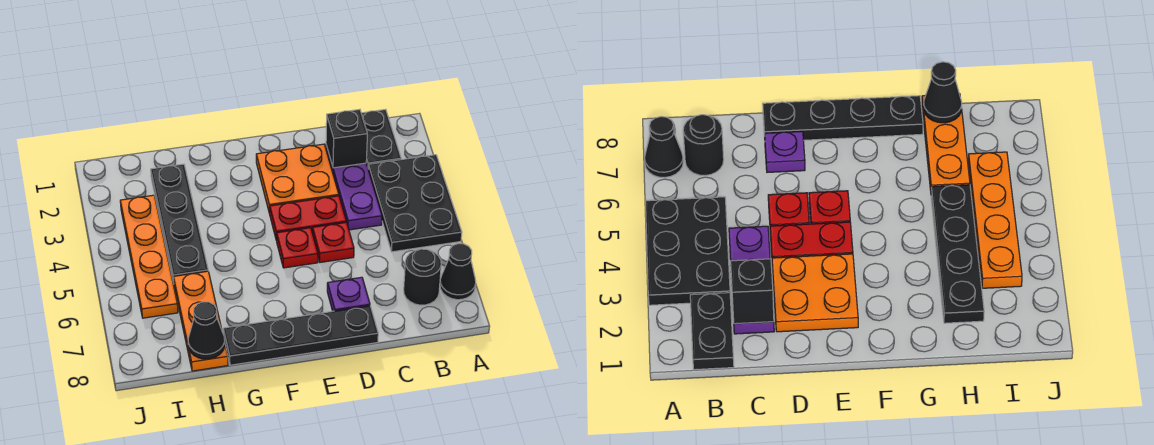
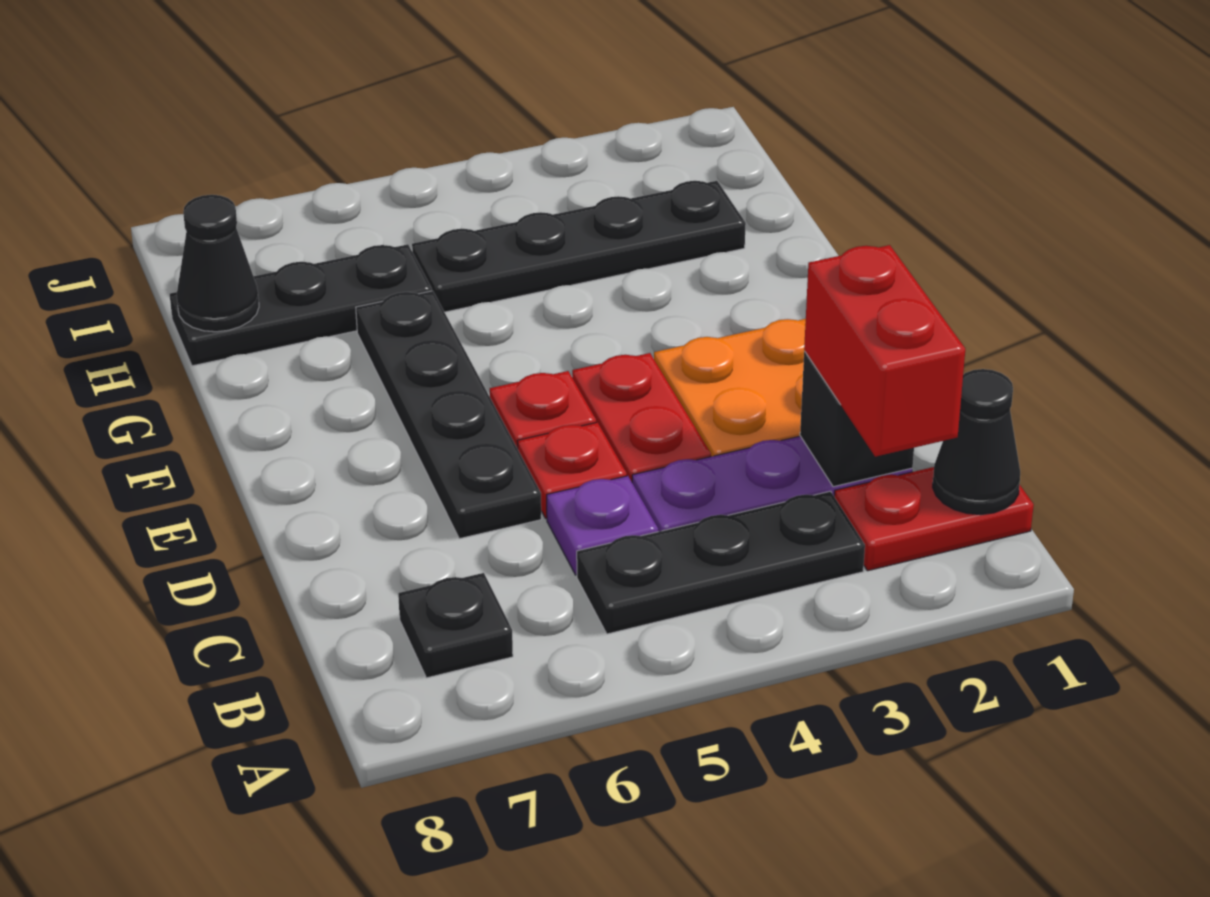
black plate A3:B5 level 1 -> black plate B3:B5 level 1
black cone A7 level 1 -> black cone B1 level 2
black plate B1:B2 level 1 -> red plate B1:B2 level 1
none -> red brick B2:C2 level 3
black round brick B7 level 1 -> black plate B7 level 1
purple plate D7 level 1 -> purple plate C5 level 1
black plate D8:G8 level 1 -> black plate D6:G6 level 1
orange plate H6:H8 level 1 -> black plate H6:H8 level 1
orange plate I3:I6 level 1 -> none

